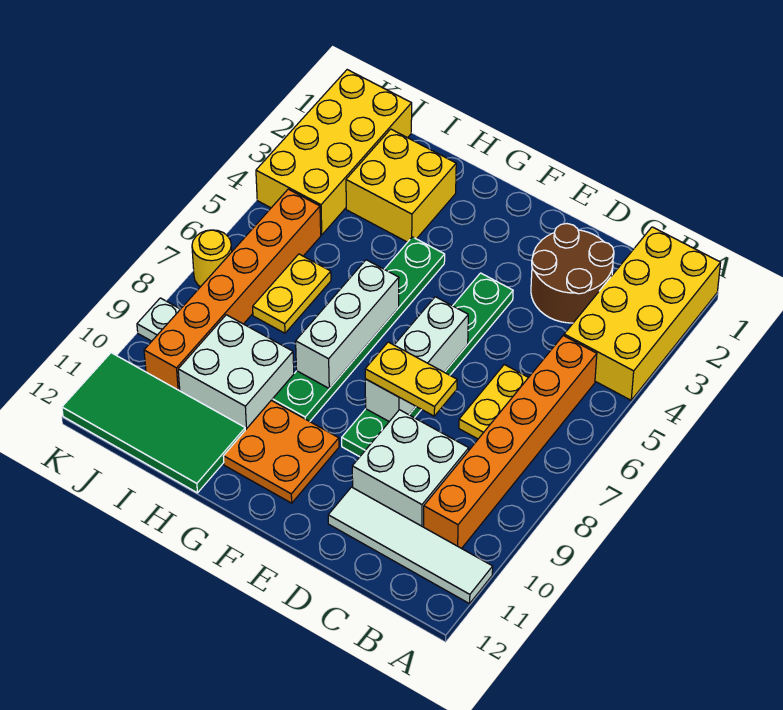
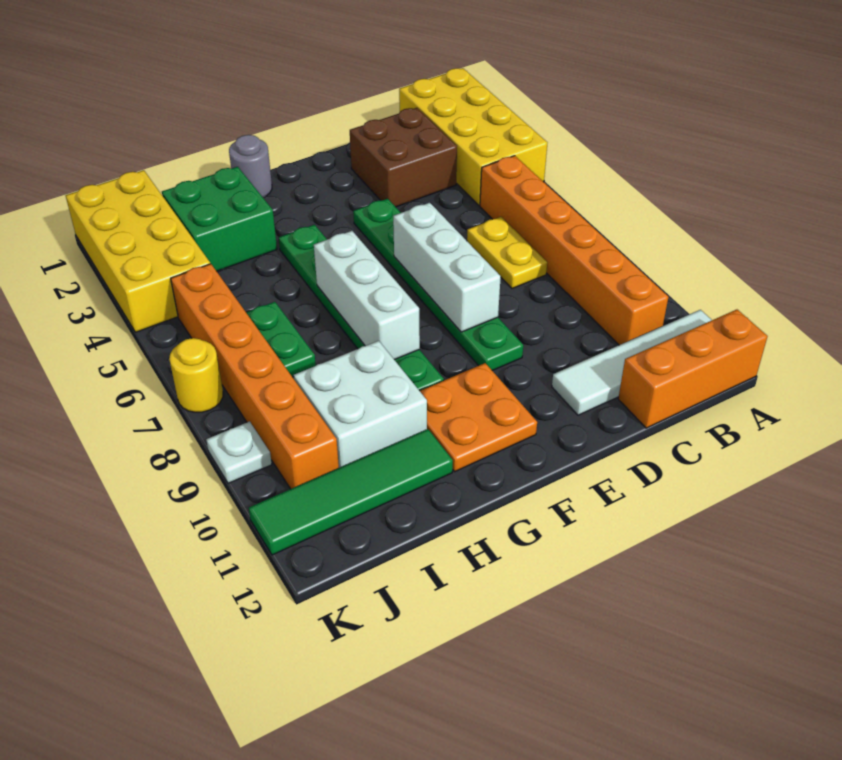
none -> orange brick A12:C12 level 1
brown round brick C2:D3 level 1 -> brown brick C2:D3 level 1
white brick C9:D10 level 1 -> none
yellow plate D8:E8 level 3 -> none
none -> grey round brick G1 level 1
yellow brick H2:I3 level 1 -> green brick H2:I3 level 1
green tile H11:K12 level 1 -> green tile H11:K11 level 1
yellow plate I6:I7 level 1 -> green plate I6:I7 level 1

